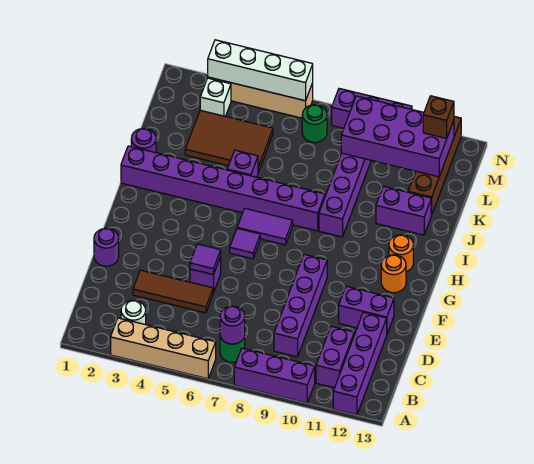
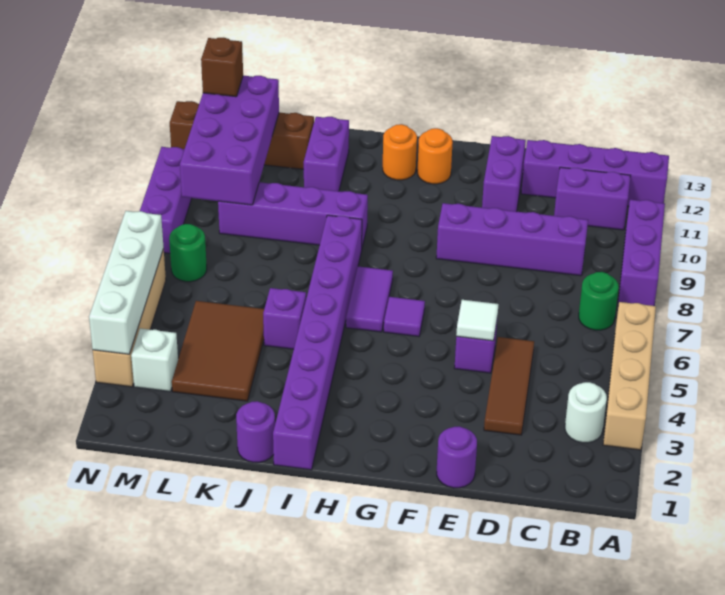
purple round brick B7 level 2 -> none
purple tile E5 level 2 -> white tile E5 level 2

